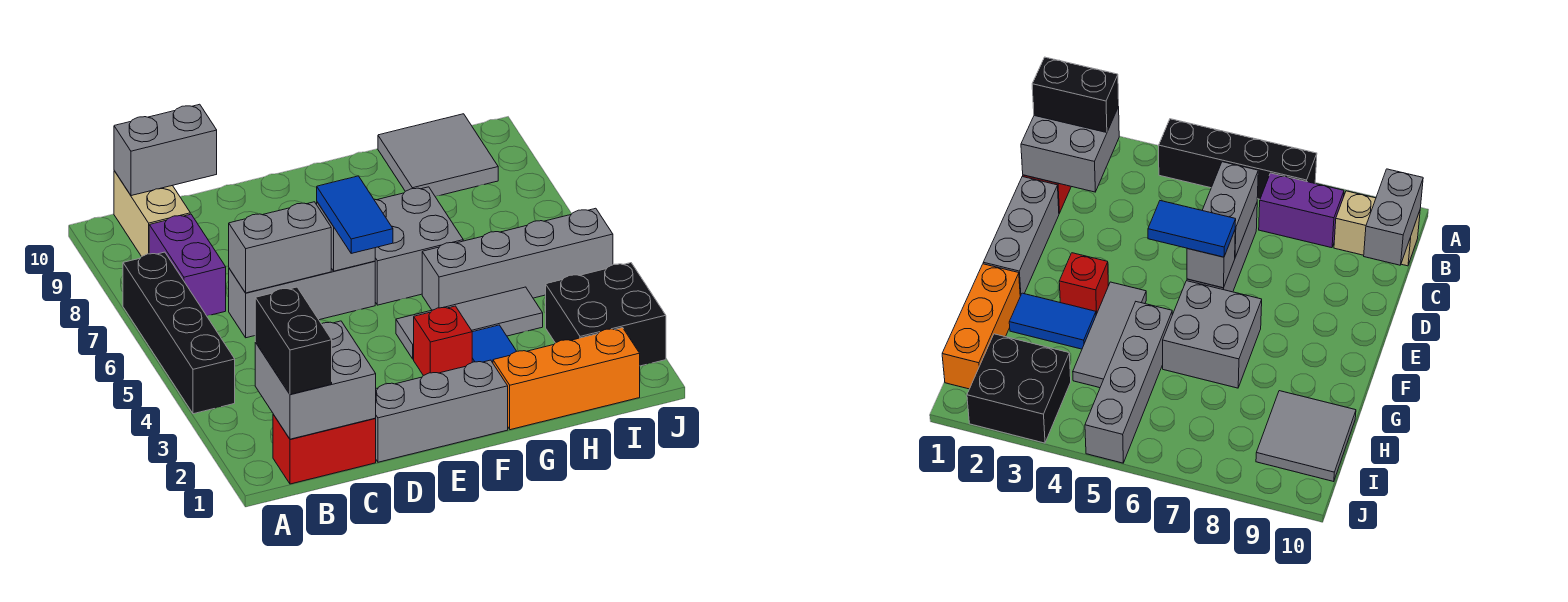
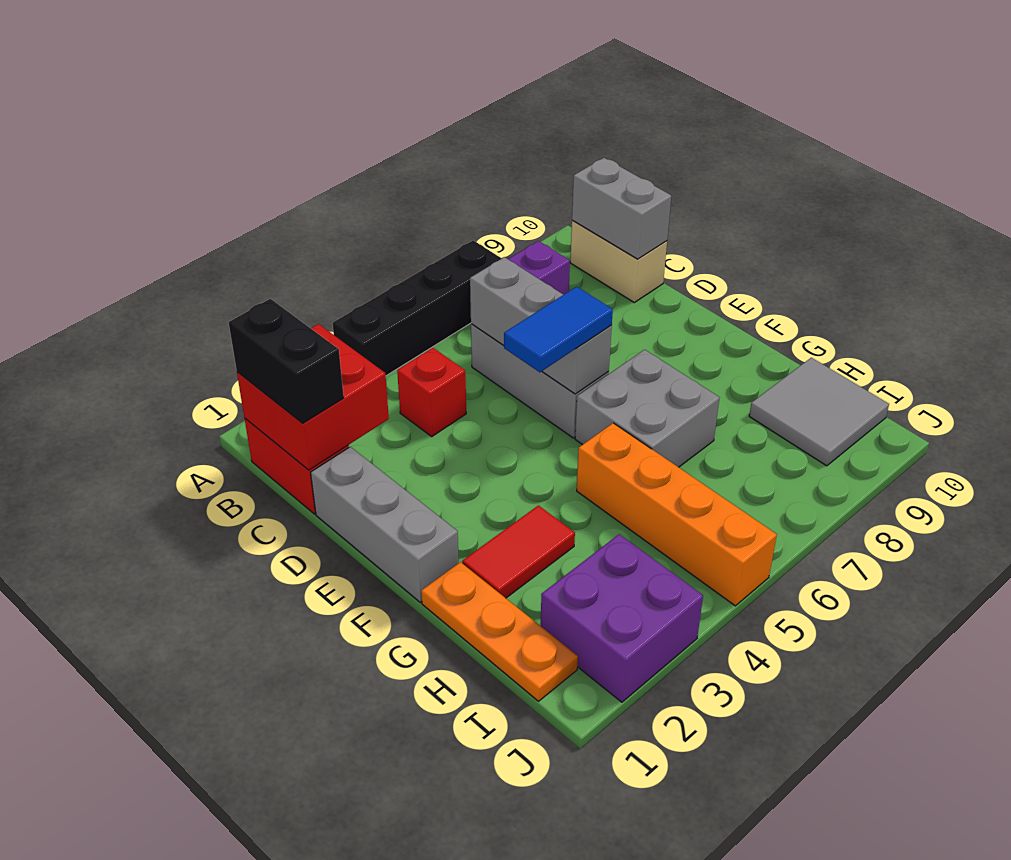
grey brick B1:C2 level 2 -> red brick B1:C2 level 2
black brick B1:B2 level 3 -> black brick B1:C1 level 3
tan brick B9:B10 level 1 -> tan brick B10:C10 level 1
red brick F3 level 1 -> red brick C4 level 1
grey tile F4:H4 level 1 -> none
orange brick G1:I1 level 1 -> orange plate G1:I1 level 1
blue tile G2:G3 level 1 -> red tile G2:G3 level 1
grey brick G5:J5 level 1 -> orange brick G5:J5 level 1
black brick I2:J3 level 1 -> purple brick I2:J3 level 1

